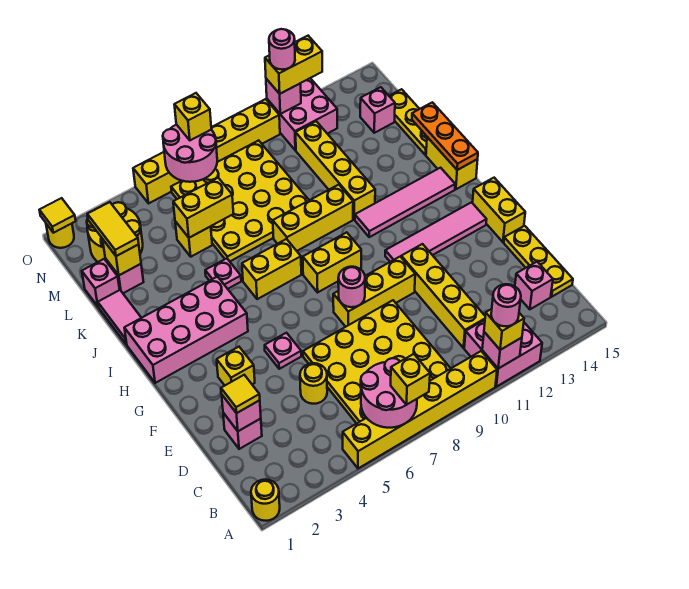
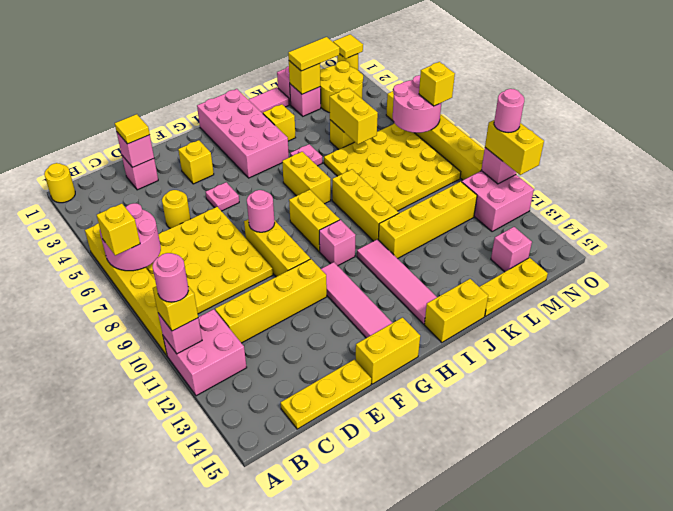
pink brick C14 level 1 -> pink brick H10 level 1
orange plate I15:K15 level 2 -> none
none -> yellow brick J3 level 1

